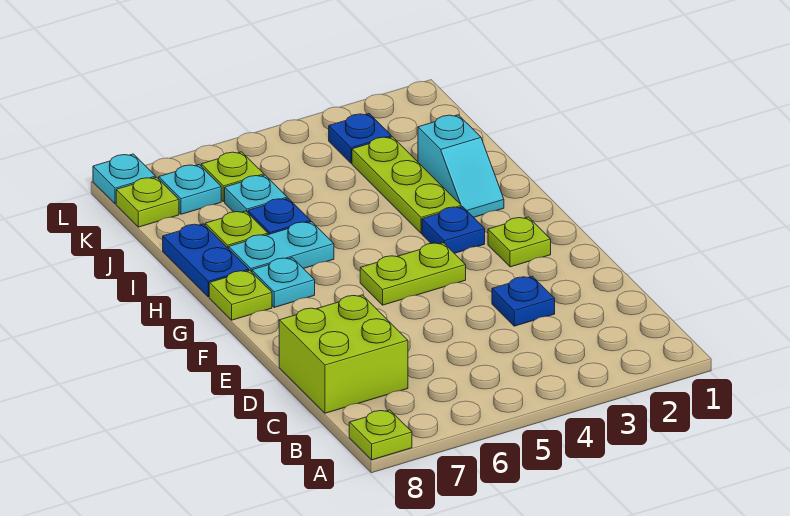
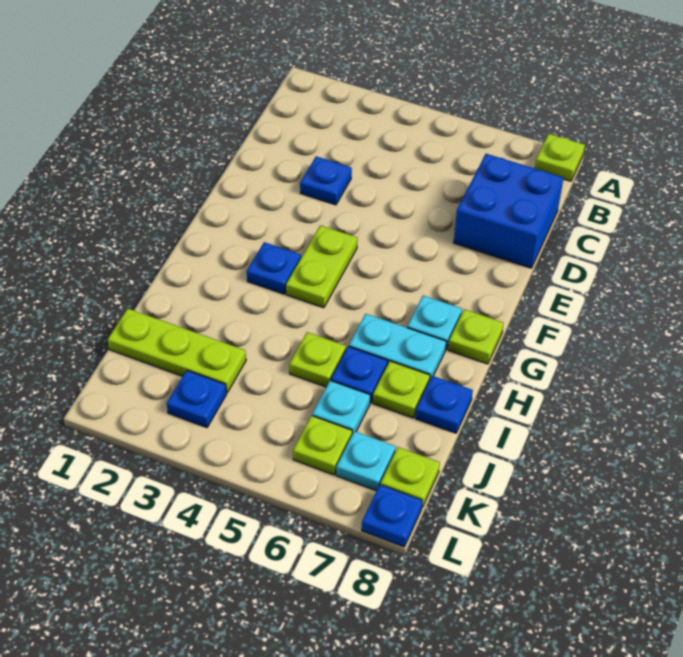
lime brick C7:D8 level 1 -> blue brick C7:D8 level 1
lime plate F2 level 1 -> lime plate I5 level 1
lime plate F4:F5 level 1 -> lime plate F4:G4 level 1
cyan slope H2:I2 level 1 top I -> none
lime plate H3:J3 level 1 -> lime plate J1:J3 level 1
blue plate H8:I8 level 1 -> blue plate I8 level 1
cyan plate L8 level 1 -> blue plate L8 level 1

